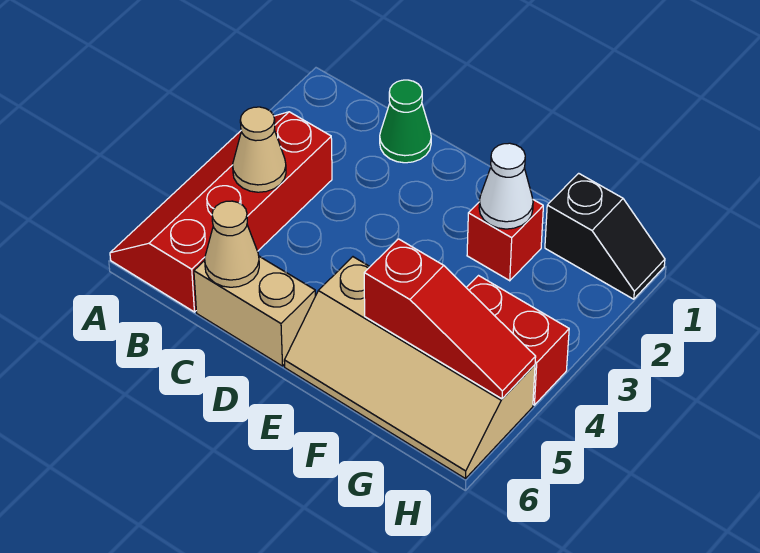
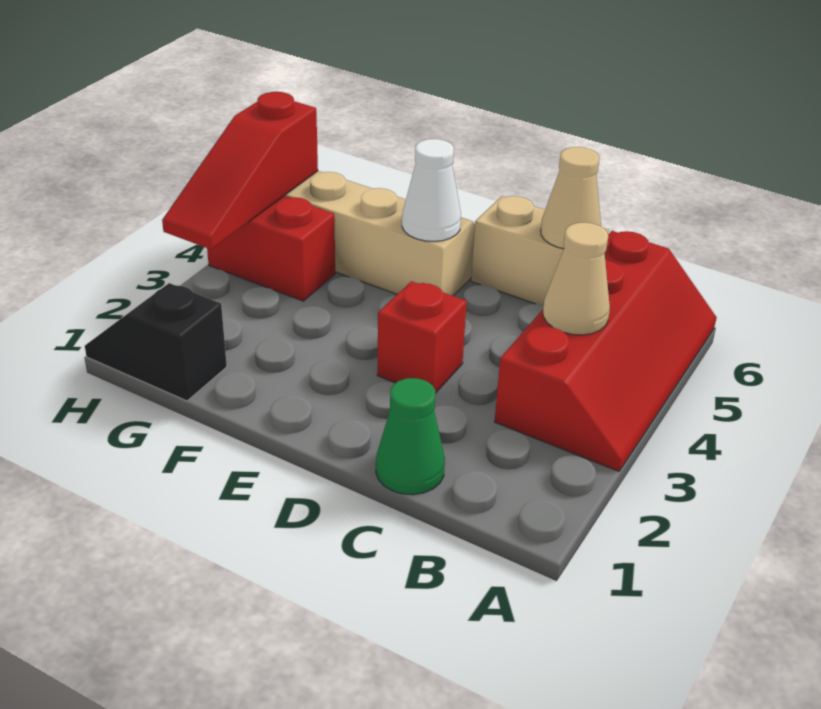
red brick F2 level 1 -> red brick D3 level 1
white cone F2 level 2 -> white cone E5 level 2
red slope F5:H5 level 2 top F -> red slope H3:H5 level 2 top 5

